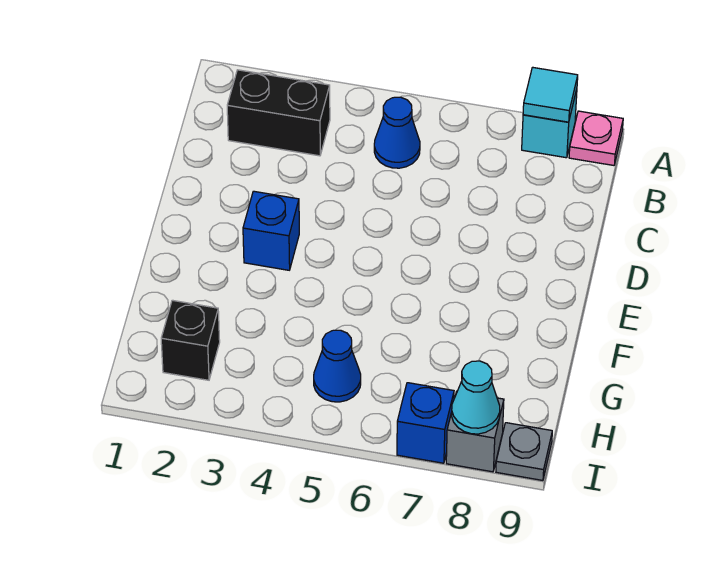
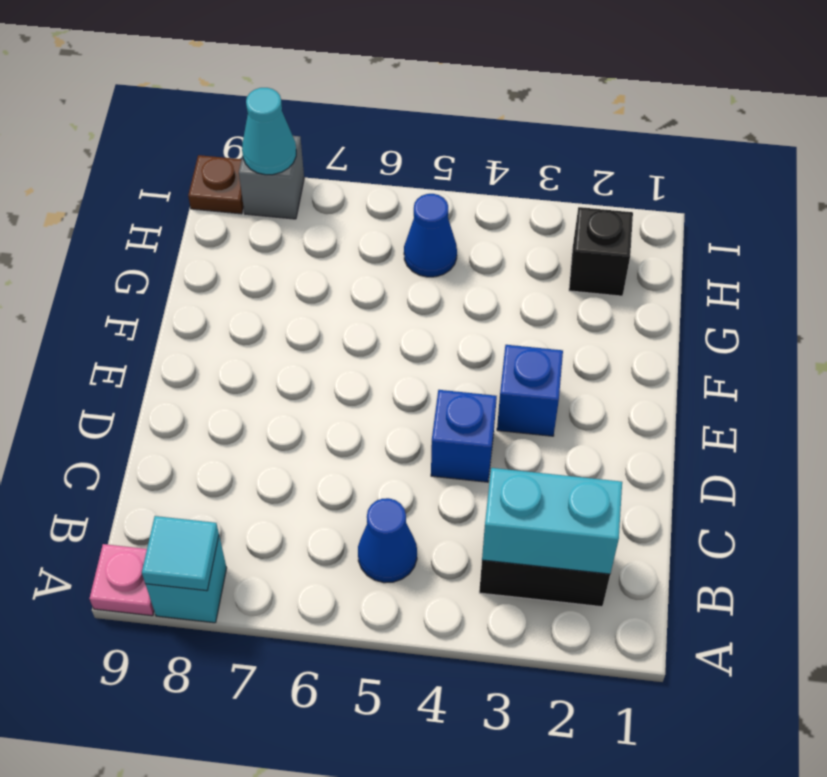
none -> cyan brick B2:B3 level 2
blue brick I7 level 1 -> blue brick D4 level 1
grey plate I9 level 1 -> brown plate I9 level 1

